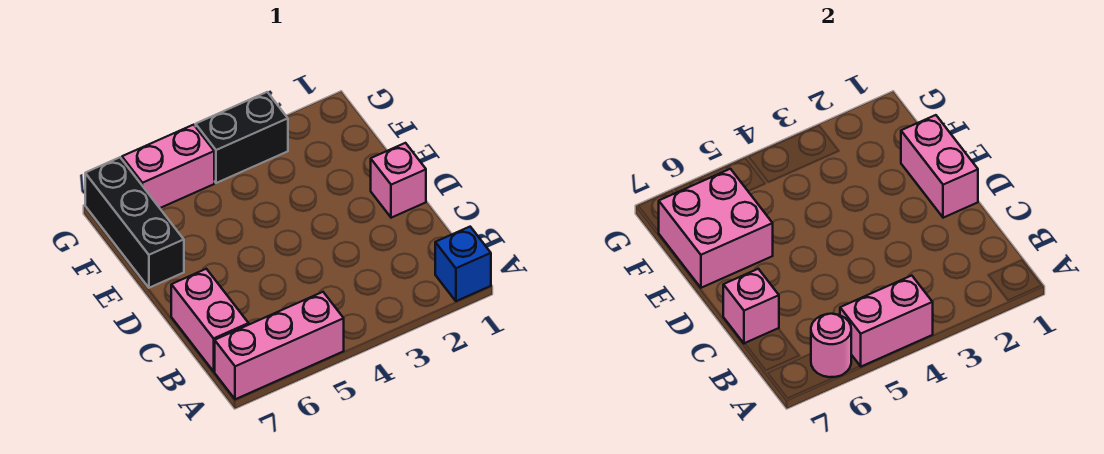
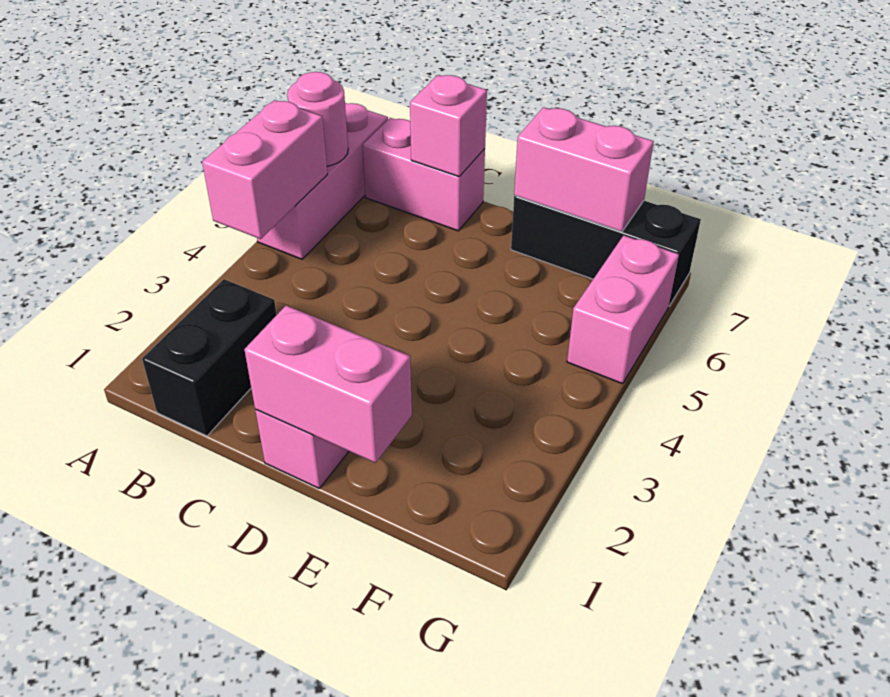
blue brick A1 level 1 -> none
pink brick E6:F7 level 2 -> pink brick E7:F7 level 2
black brick G3:G4 level 1 -> black brick B1:B2 level 1

